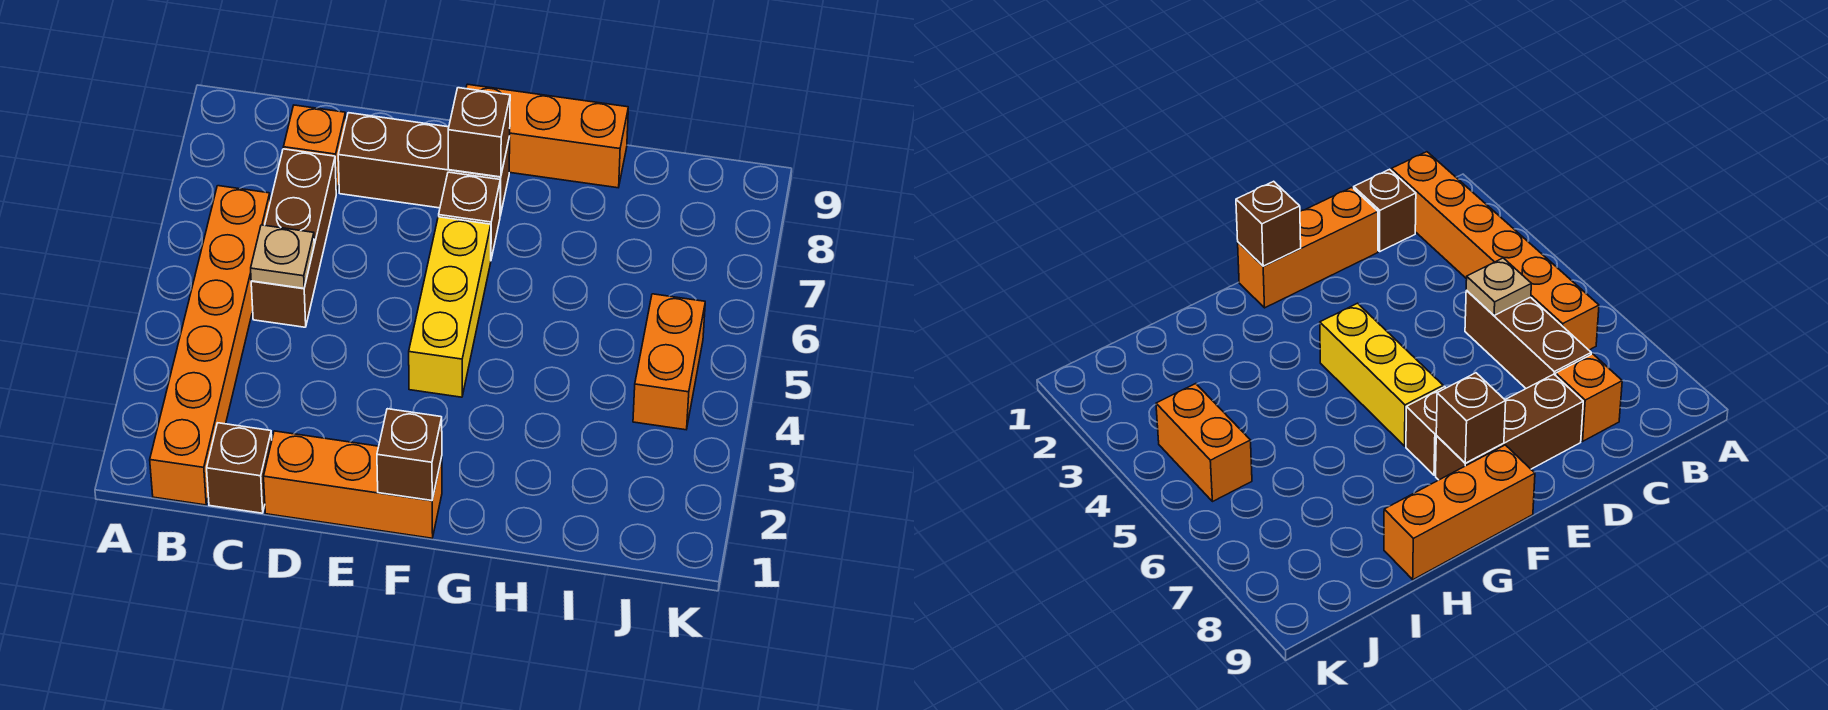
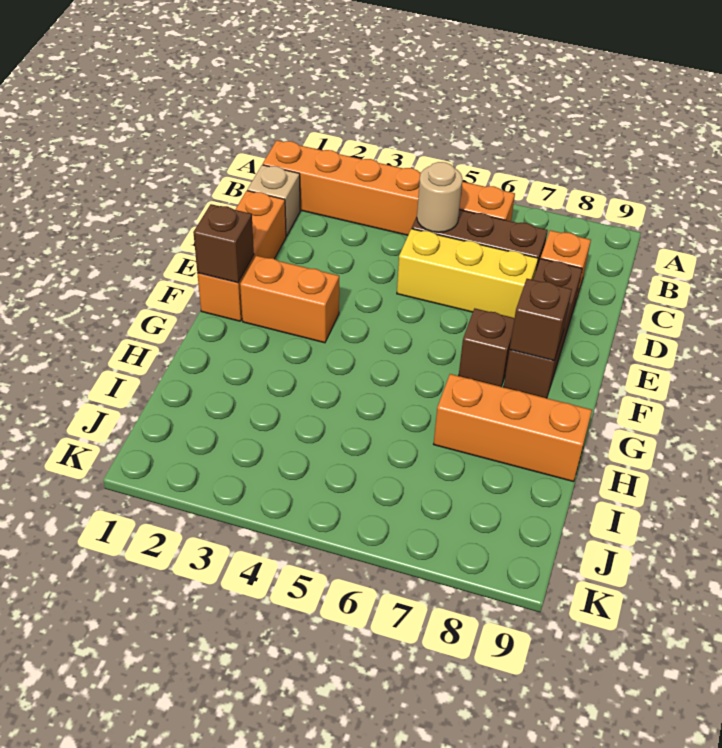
brown brick C1 level 1 -> tan brick C1 level 1
tan plate C5 level 2 -> tan round brick C5 level 2
yellow brick F4:F6 level 1 -> yellow brick D5:D7 level 1
orange brick F9:H9 level 1 -> orange brick H7:H9 level 1
orange brick J4:J5 level 1 -> orange brick F2:F3 level 1

